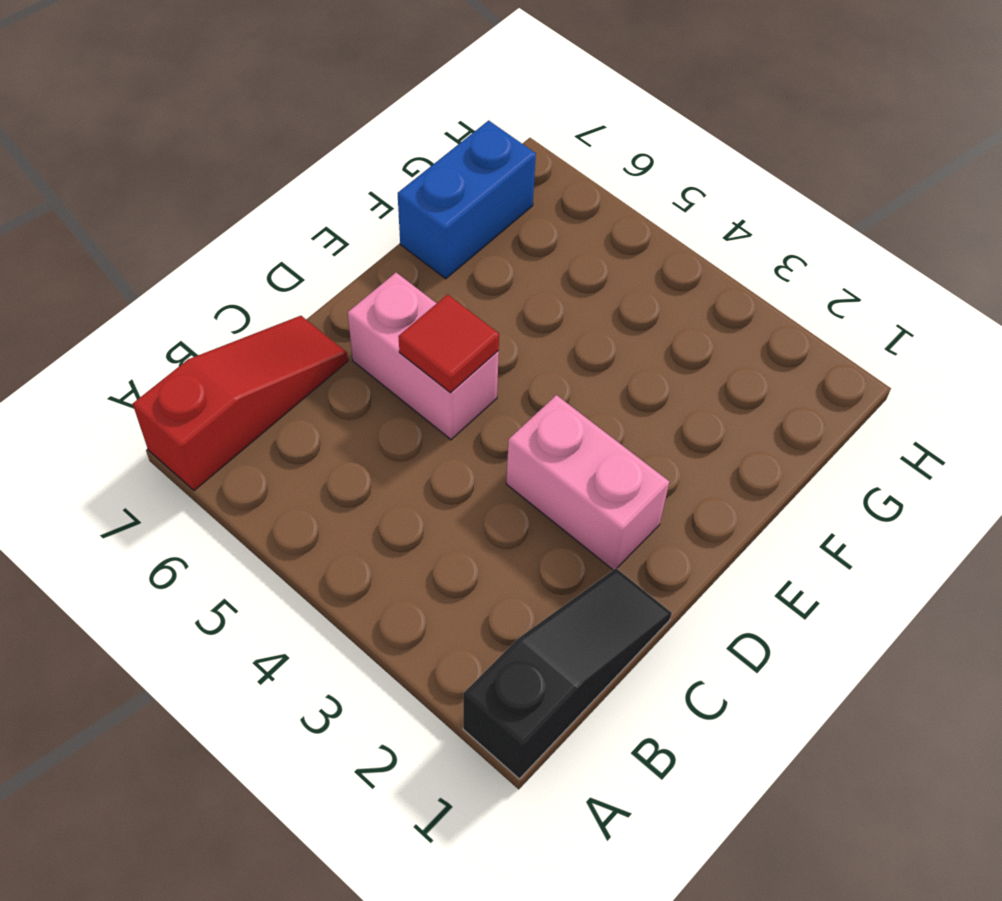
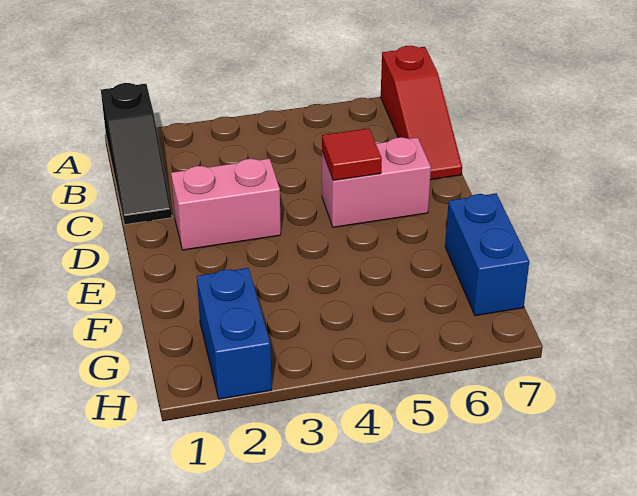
none -> blue brick G2:H2 level 1

